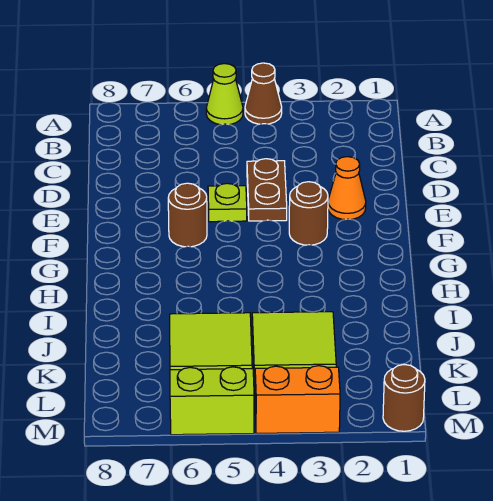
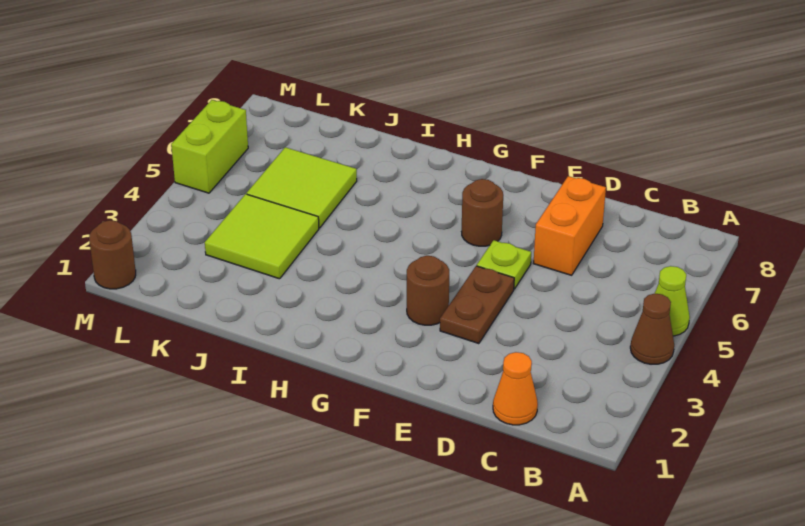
brown plate D4:E4 level 1 -> brown plate E3:E4 level 1
orange cone E2 level 1 -> orange cone C1 level 1
orange brick M3:M4 level 1 -> orange brick D6:D7 level 1

